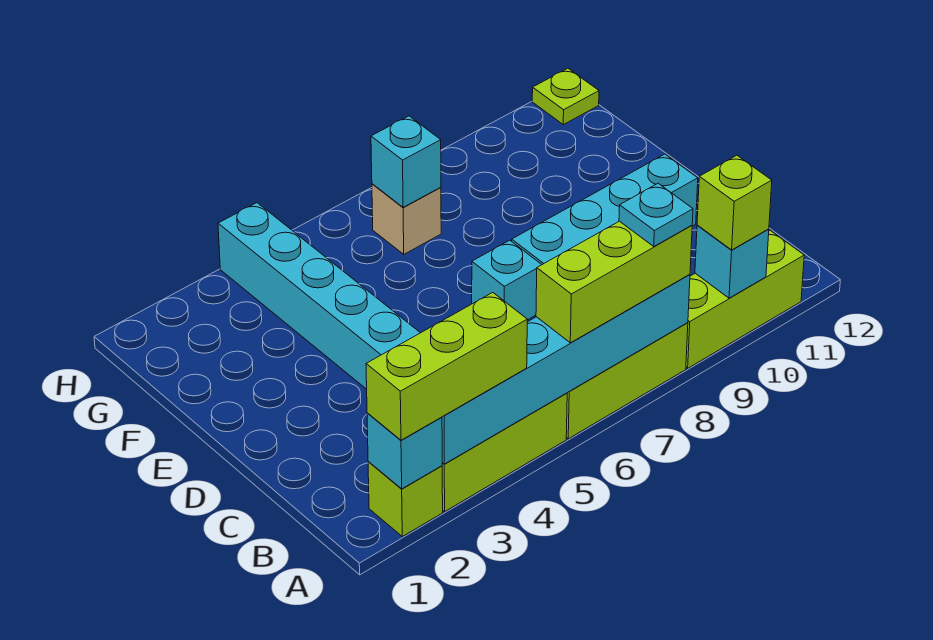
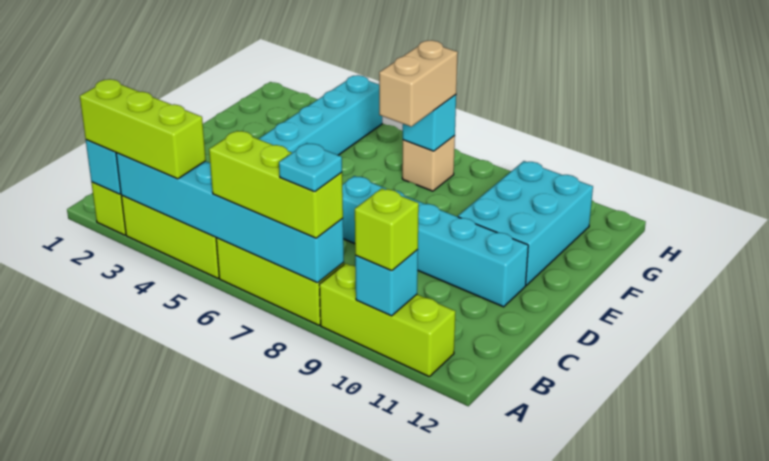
none -> cyan brick E10:G11 level 1
none -> tan brick F7:G7 level 3
lime plate H12 level 1 -> none

